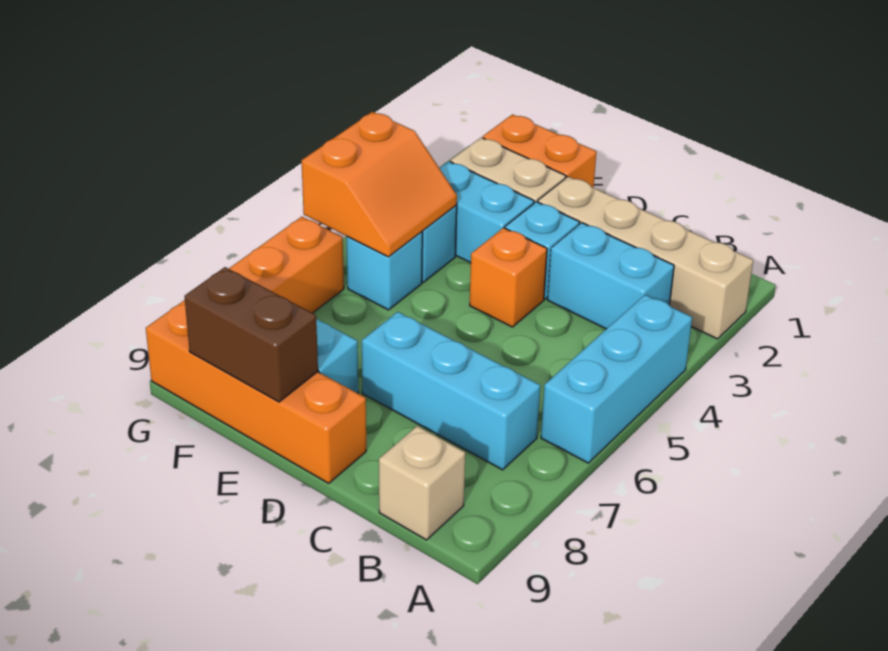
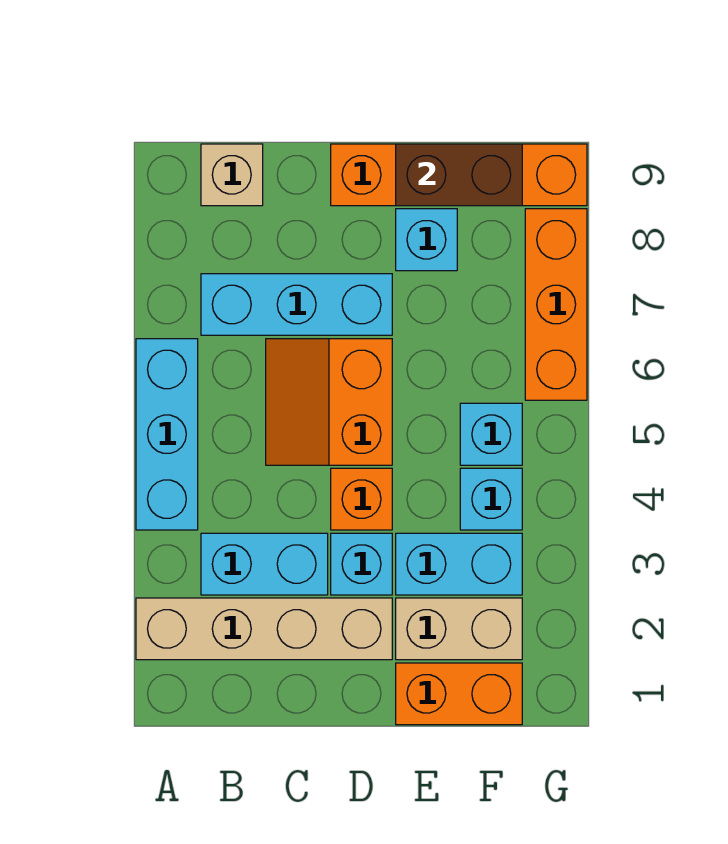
orange slope F4:G5 level 2 top G -> orange slope C5:D6 level 1 top D

